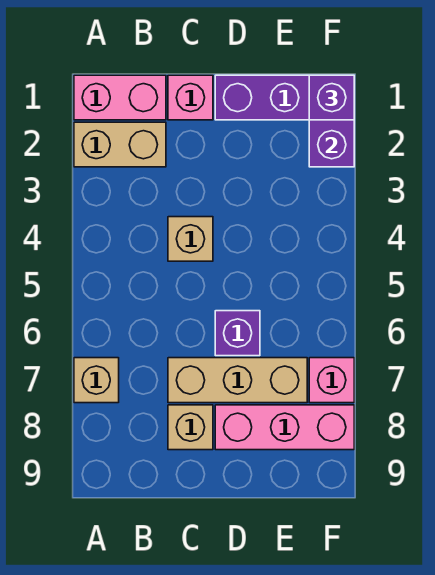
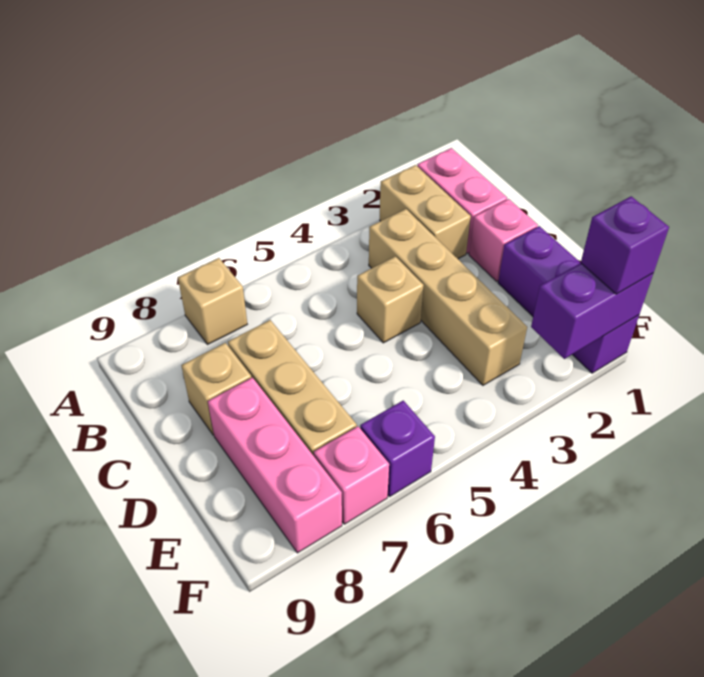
none -> tan brick B3:E3 level 1
purple brick D6 level 1 -> purple brick F6 level 1

